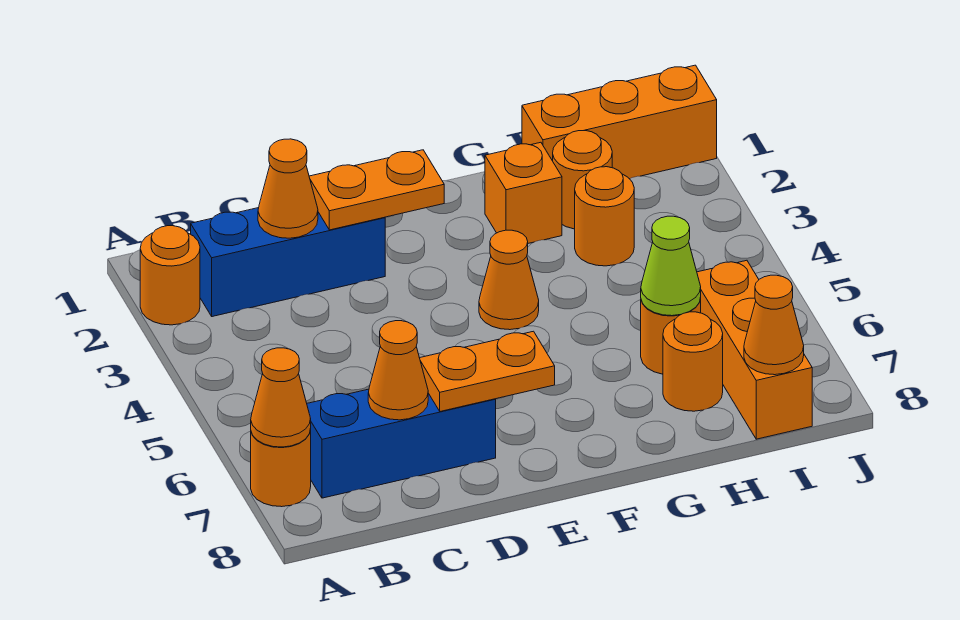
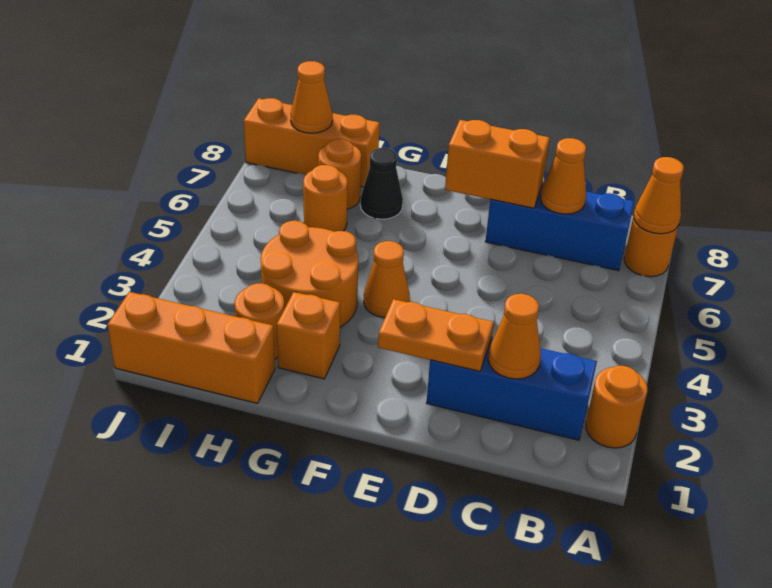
orange plate D7:E7 level 2 -> orange brick D7:E7 level 2
none -> black cone G7 level 1
orange round brick H3 level 1 -> orange round brick G3:H4 level 1
lime cone H6 level 2 -> none
orange brick I6:I8 level 1 -> orange brick H8:J8 level 1

